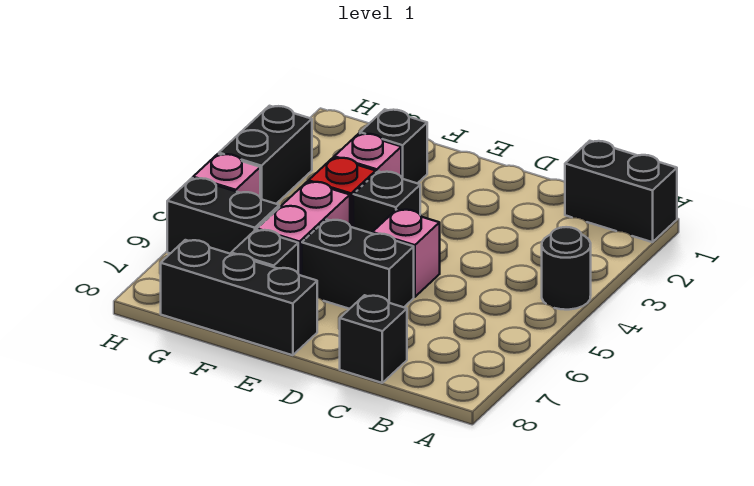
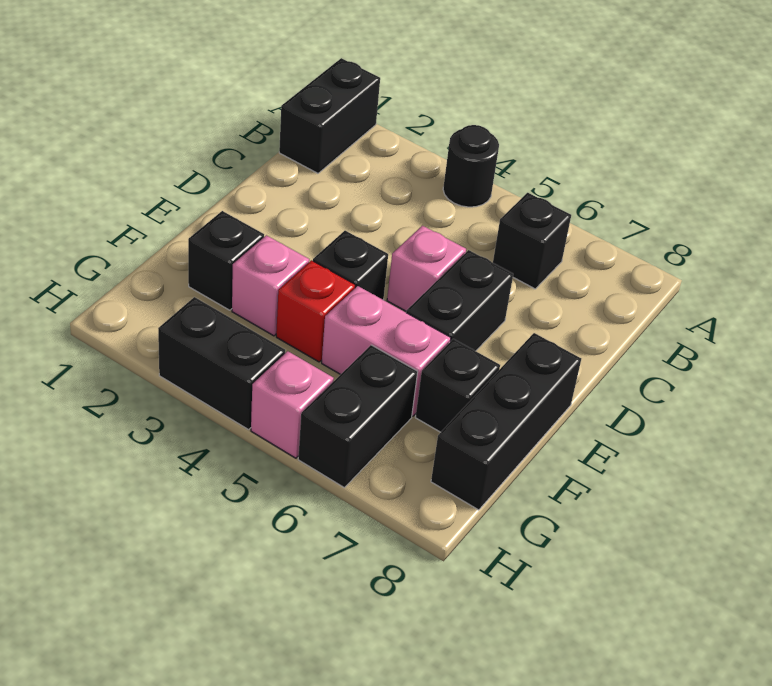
black brick C8 level 1 -> black brick B6 level 1

